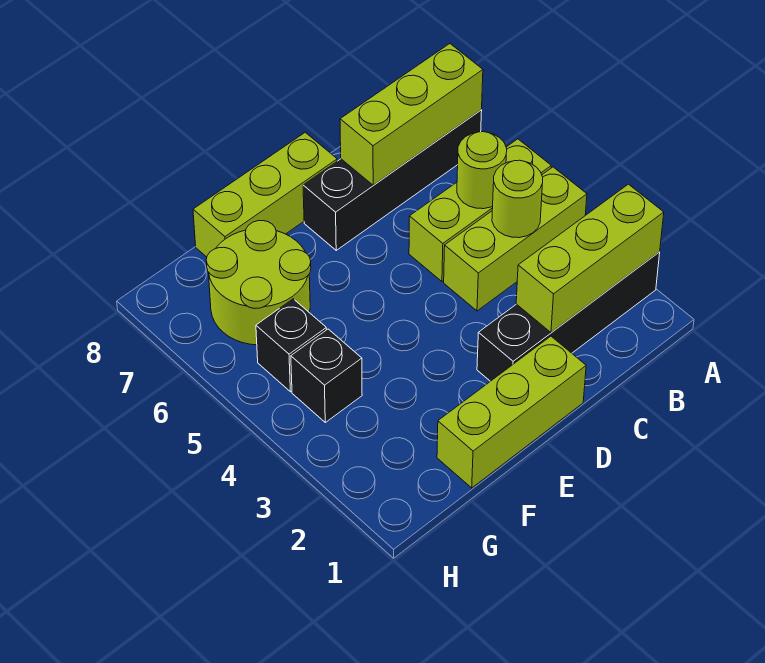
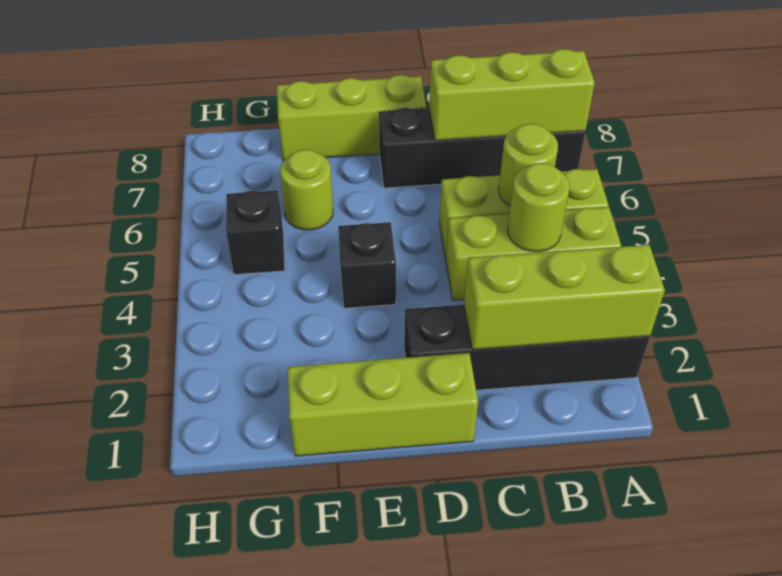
lime round brick F6:G7 level 1 -> lime round brick F6 level 1
black brick G4 level 1 -> black brick E4 level 1

